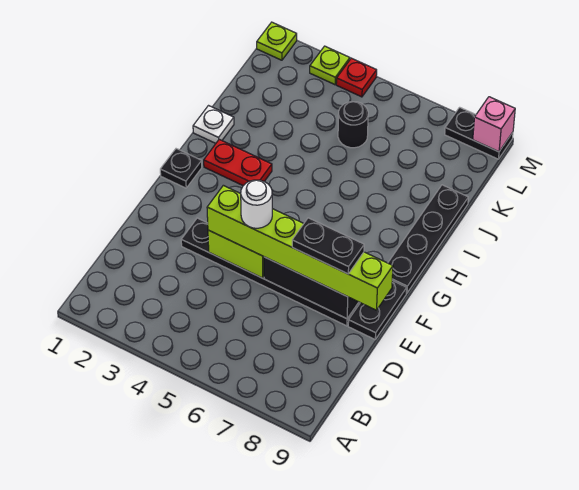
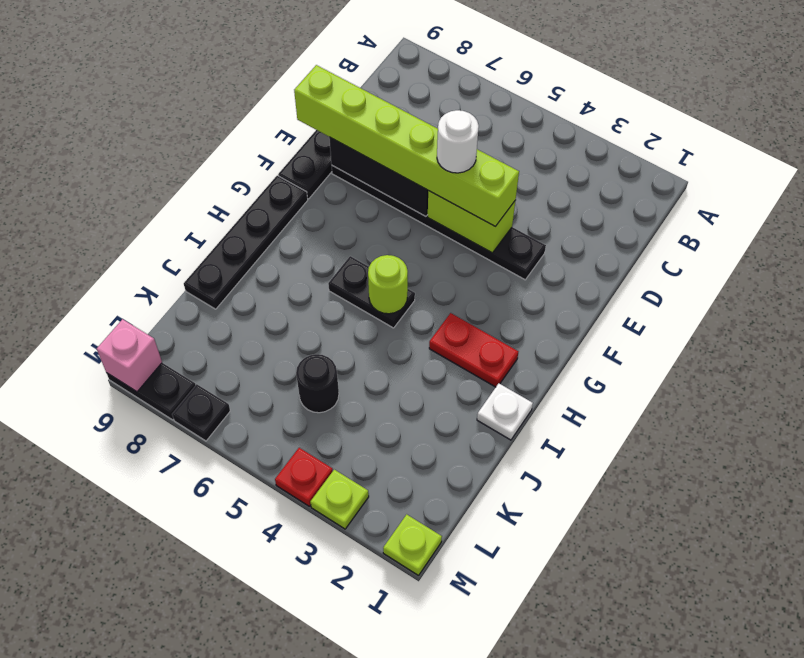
black plate E7:E8 level 4 -> black plate H5:H6 level 1
black plate G1 level 1 -> black plate M7 level 1
none -> lime round brick H5 level 2

